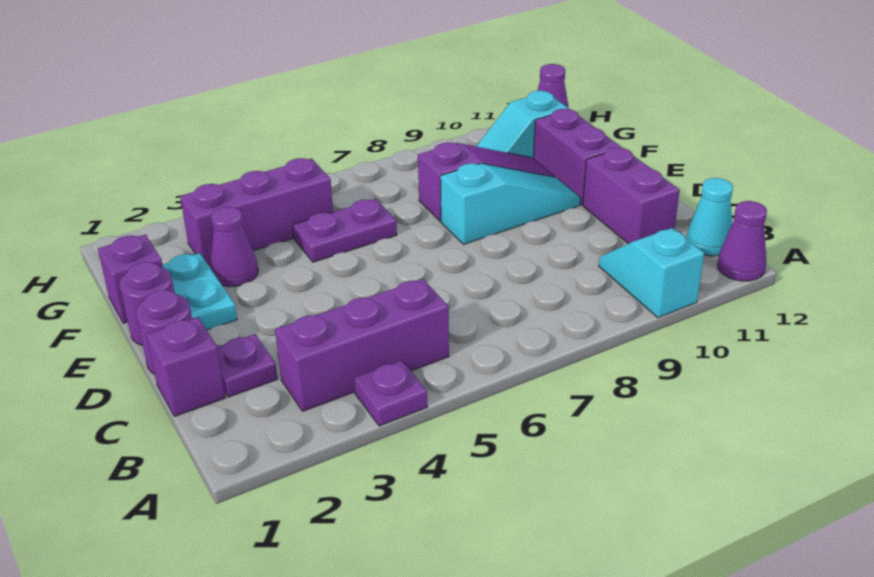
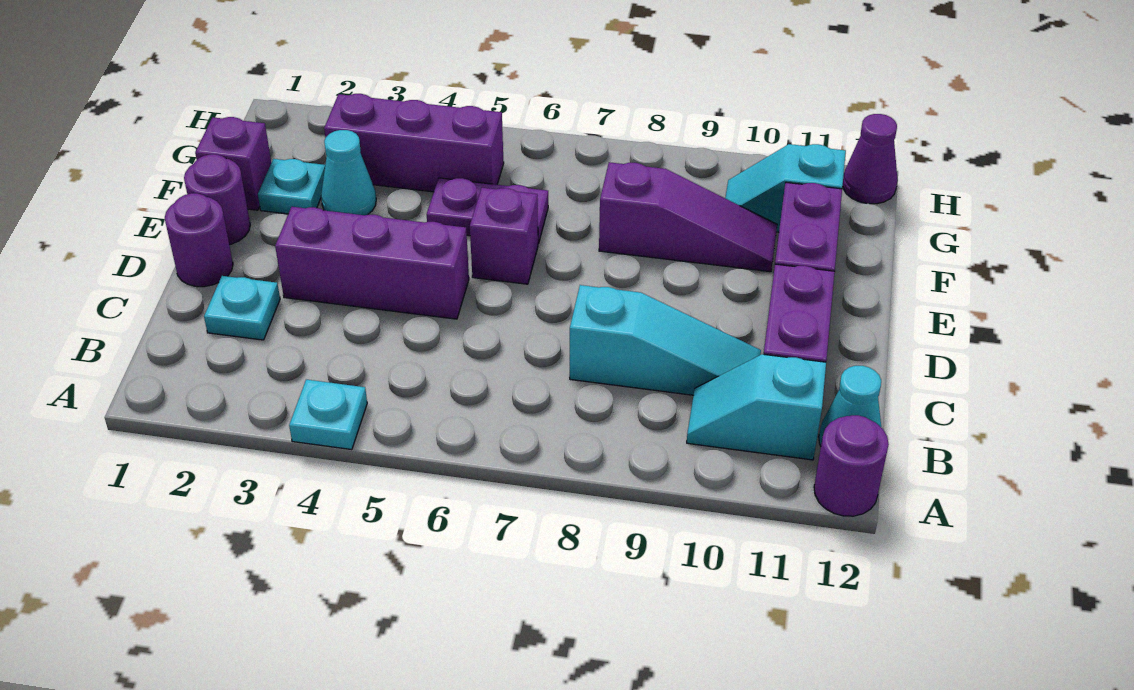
purple plate A4 level 1 -> cyan plate A4 level 1
cyan slope A10:B10 level 1 top A -> cyan slope B10:B11 level 1 top 11
purple cone A12 level 1 -> purple round brick A12 level 1
purple brick B3:B5 level 1 -> purple brick D3:D5 level 1
purple brick C1 level 1 -> purple brick E6 level 1
purple plate C2 level 1 -> cyan plate C2 level 1
cyan plate E2:F2 level 1 -> cyan plate F2 level 1
cyan slope E8:E10 level 1 top 8 -> cyan slope C8:C10 level 1 top 8
purple cone F3 level 1 -> cyan cone F3 level 1

